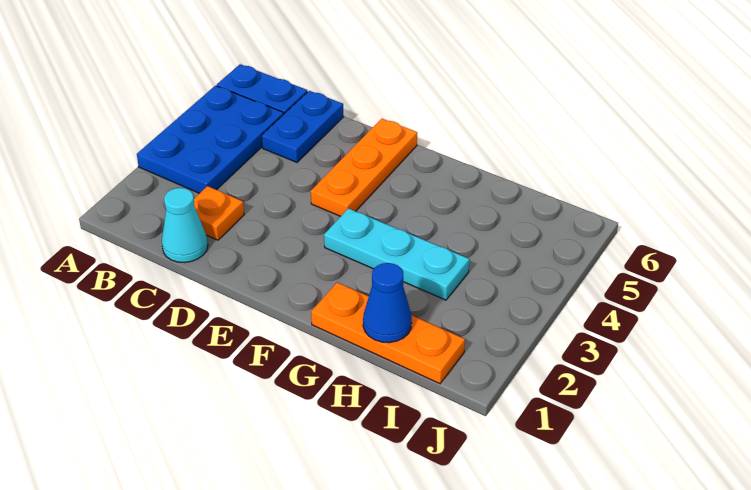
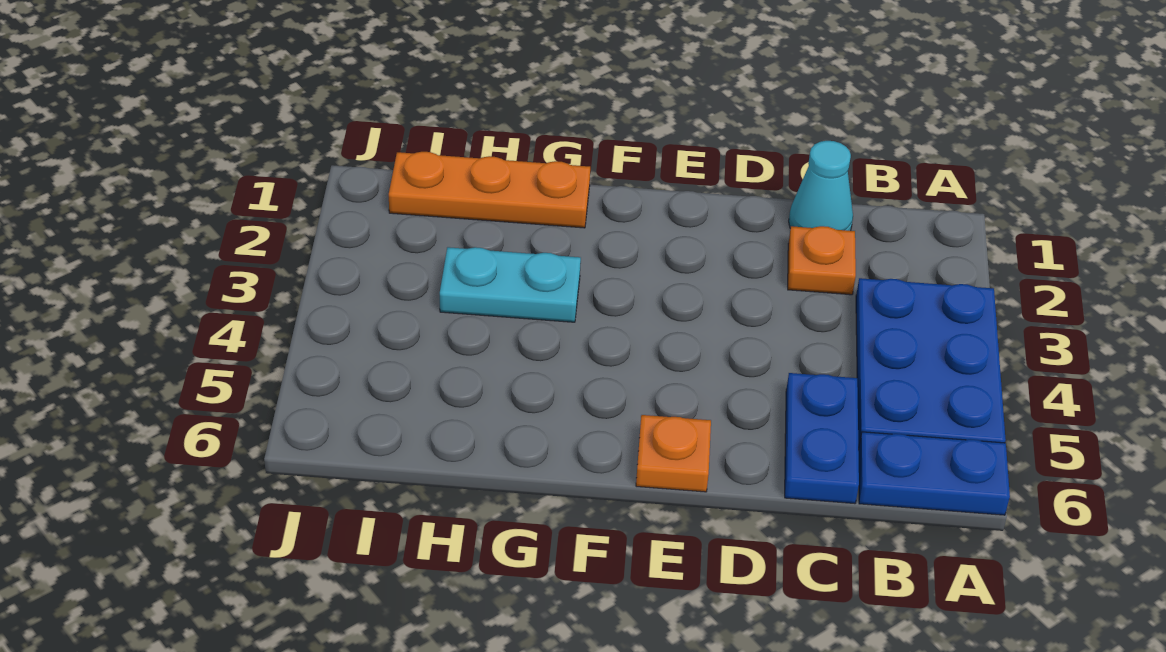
orange plate E4:E6 level 1 -> orange plate E6 level 1
cyan plate F3:H3 level 1 -> cyan plate G3:H3 level 1
blue cone H1 level 2 -> none

